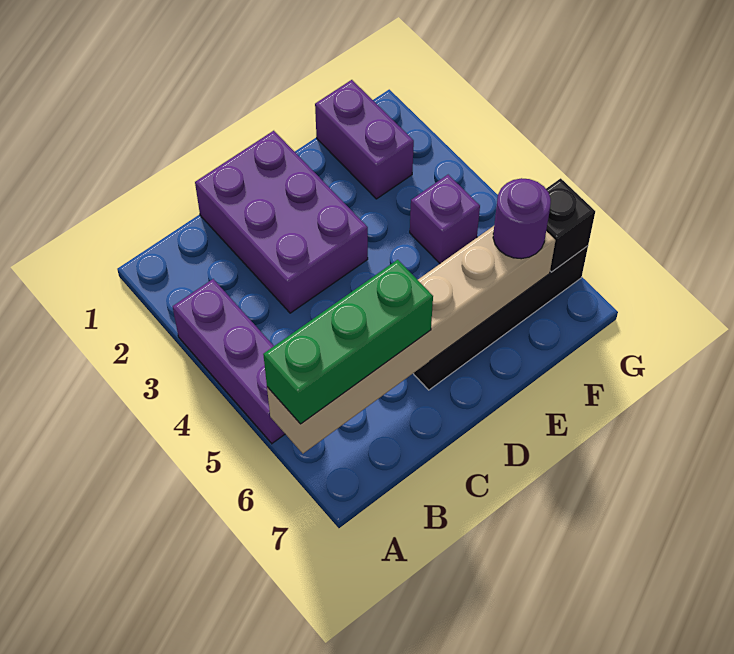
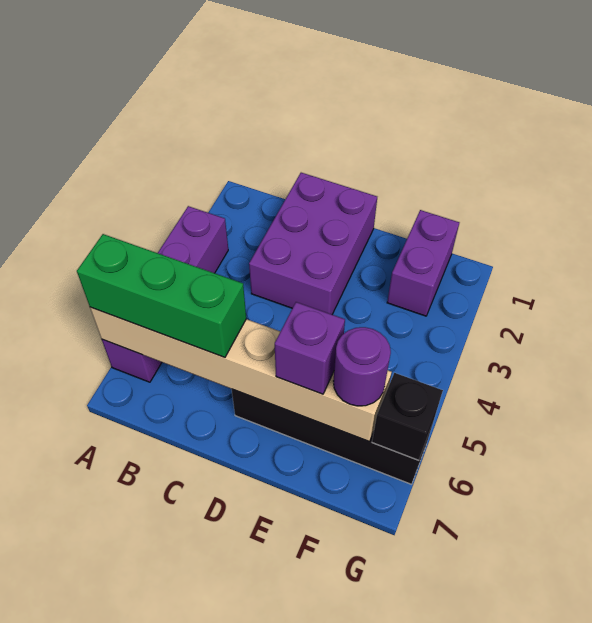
purple brick A3:A5 level 1 -> purple brick A3:A6 level 1
purple brick F4 level 1 -> purple brick E6 level 3

